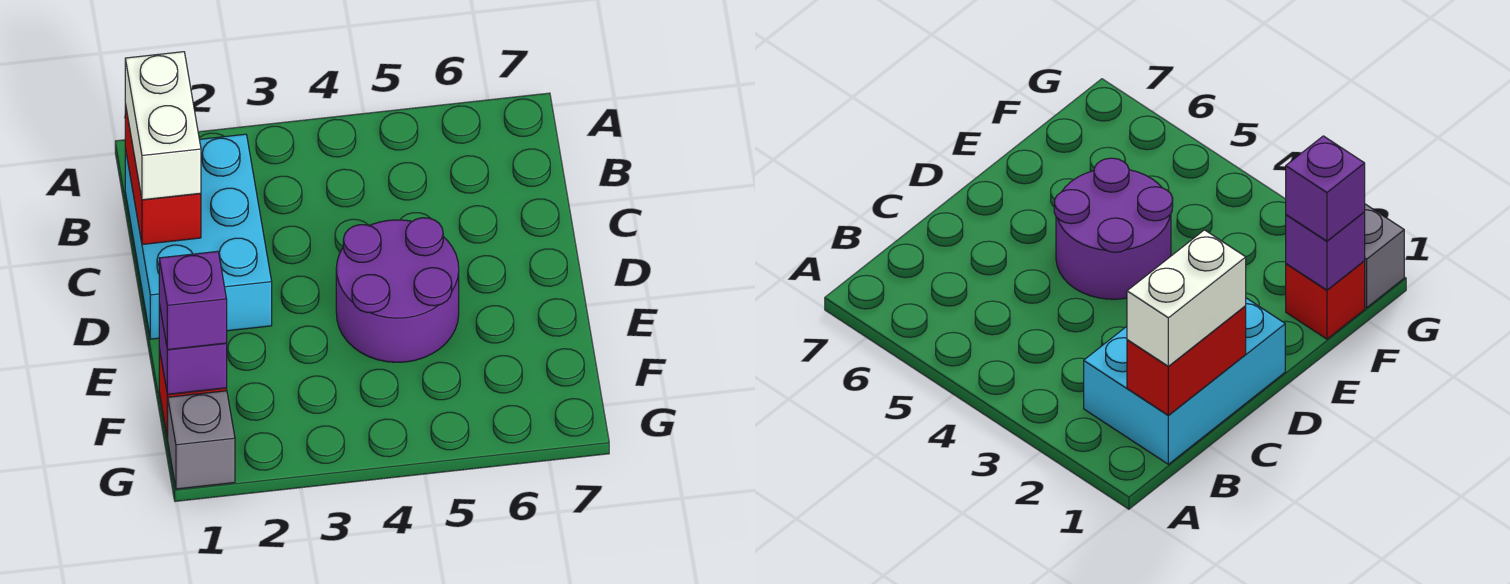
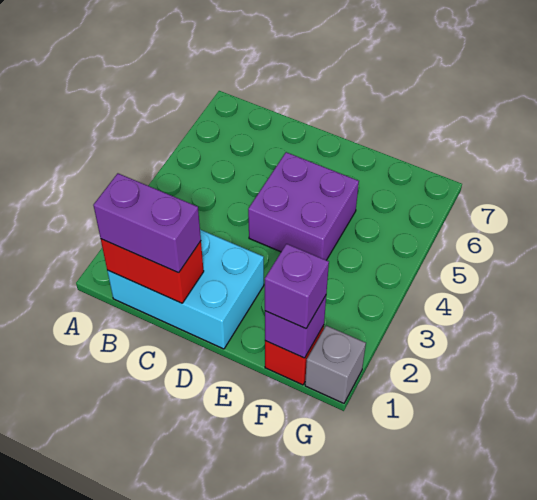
white brick B1:C1 level 3 -> purple brick B1:C1 level 3
purple round brick D4:E5 level 1 -> purple brick D4:E5 level 1

